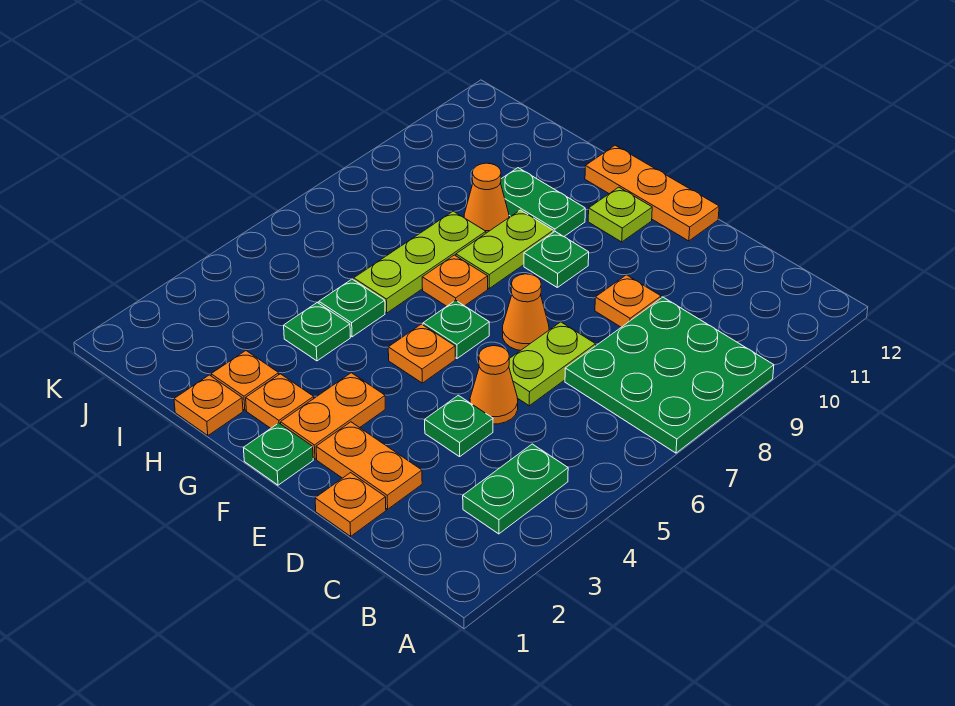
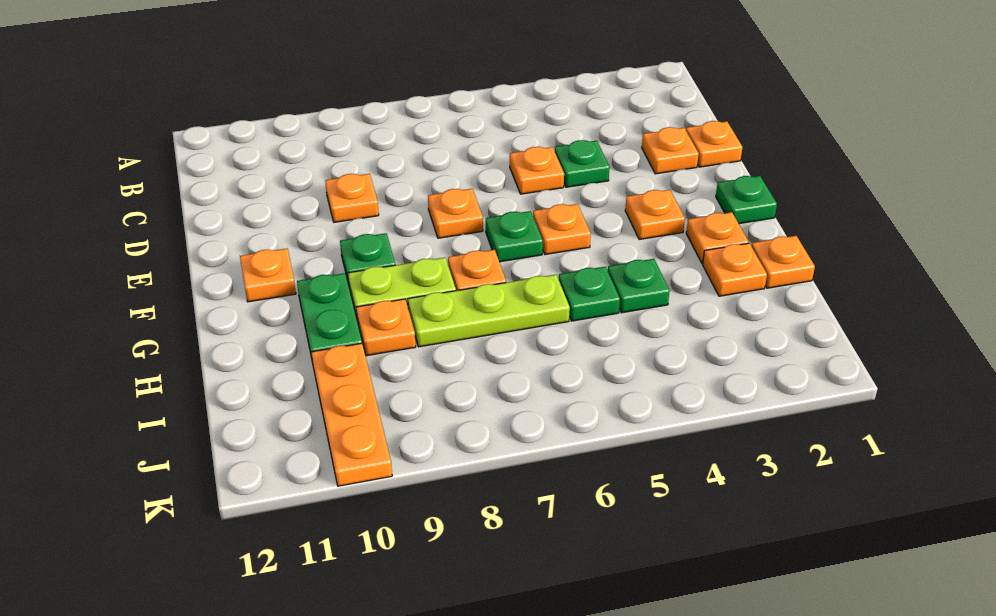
green plate A7:C9 level 1 -> none
green plate B3:B4 level 1 -> none
orange plate D2:E2 level 1 -> orange plate D2 level 1
orange cone D5 level 1 -> orange plate D5 level 1
lime plate D6:D7 level 1 -> none
orange cone E7 level 1 -> orange plate E7 level 1
orange plate E12:G12 level 1 -> orange plate I10:K10 level 1
orange plate F2:F3 level 1 -> orange plate F3 level 1
lime plate F11 level 1 -> orange plate F11 level 1
orange cone H9 level 1 -> orange plate H9 level 1

